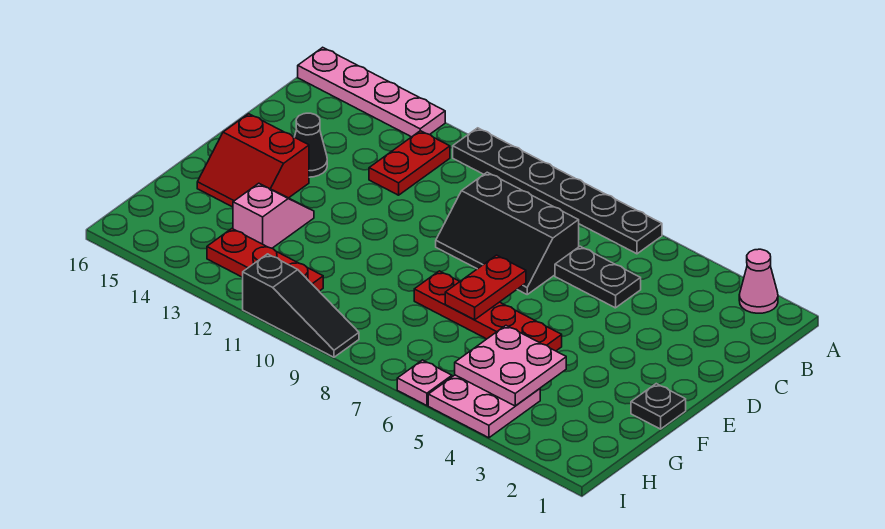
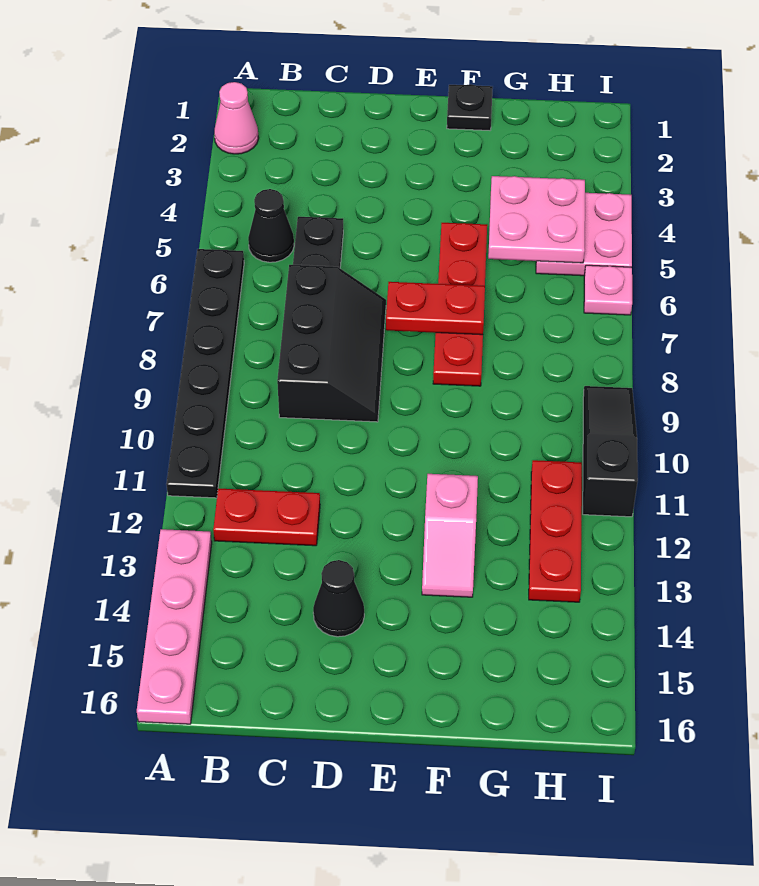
none -> black cone B5 level 1
red slope E14:F15 level 1 top E -> none
pink slope F13:G13 level 1 top G -> pink slope F12:F13 level 1 top 12

